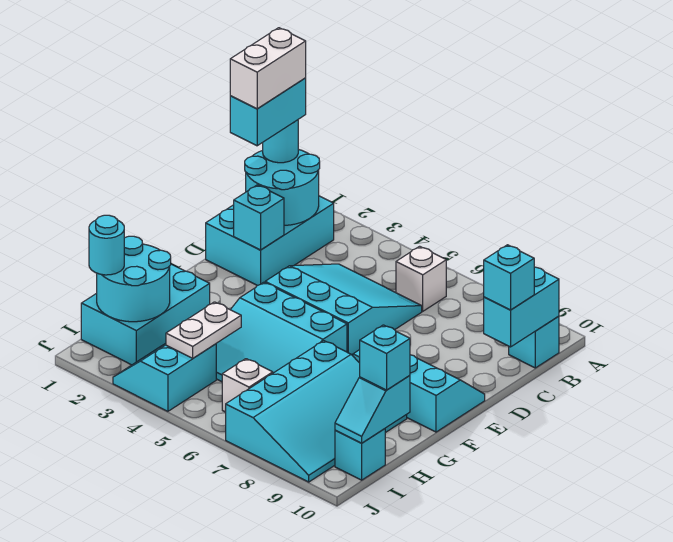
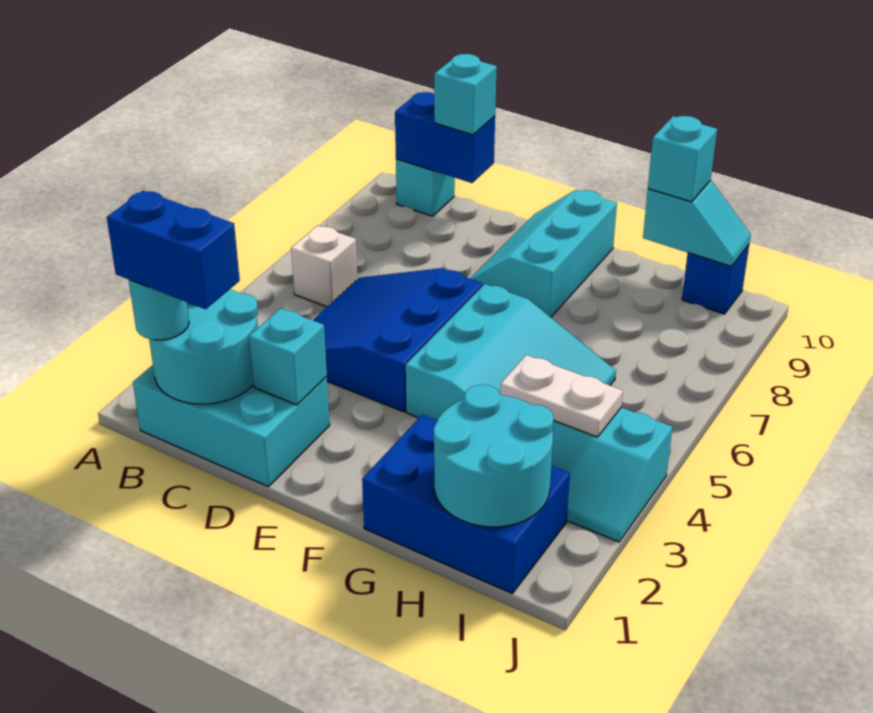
cyan brick B1:C1 level 4 -> blue brick B1:C1 level 4
white brick B1:C1 level 5 -> none
cyan brick B10:C10 level 2 -> blue brick B10:C10 level 2
cyan slope C4:E6 level 1 top E -> blue slope C4:E6 level 1 top E
cyan brick G1:I2 level 1 -> blue brick G1:I2 level 1
cyan slope G7:J9 level 1 top 7 -> none
cyan round brick I1 level 3 -> none
white brick I6 level 1 -> none
cyan brick I10 level 1 -> blue brick I10 level 1

